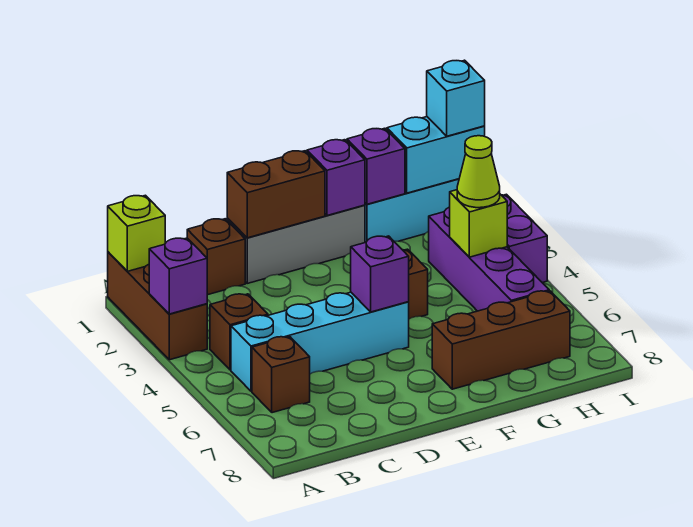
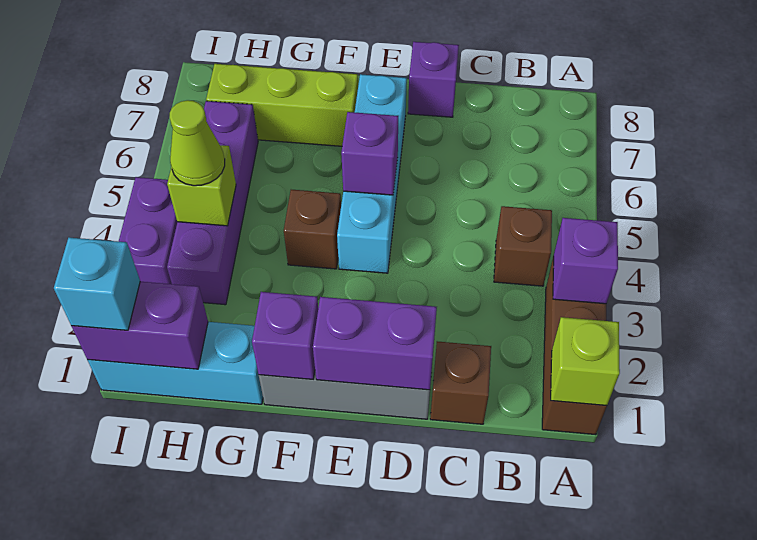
cyan brick B5:E5 level 1 -> cyan brick E4:E7 level 1
brown brick B6 level 1 -> none
brown brick D1:E1 level 2 -> purple brick D1:E1 level 2
brown brick F7:H7 level 1 -> lime brick F7:H7 level 1
purple brick G1 level 2 -> purple brick D8 level 1
cyan brick H1:I1 level 2 -> purple brick H1:I1 level 2

